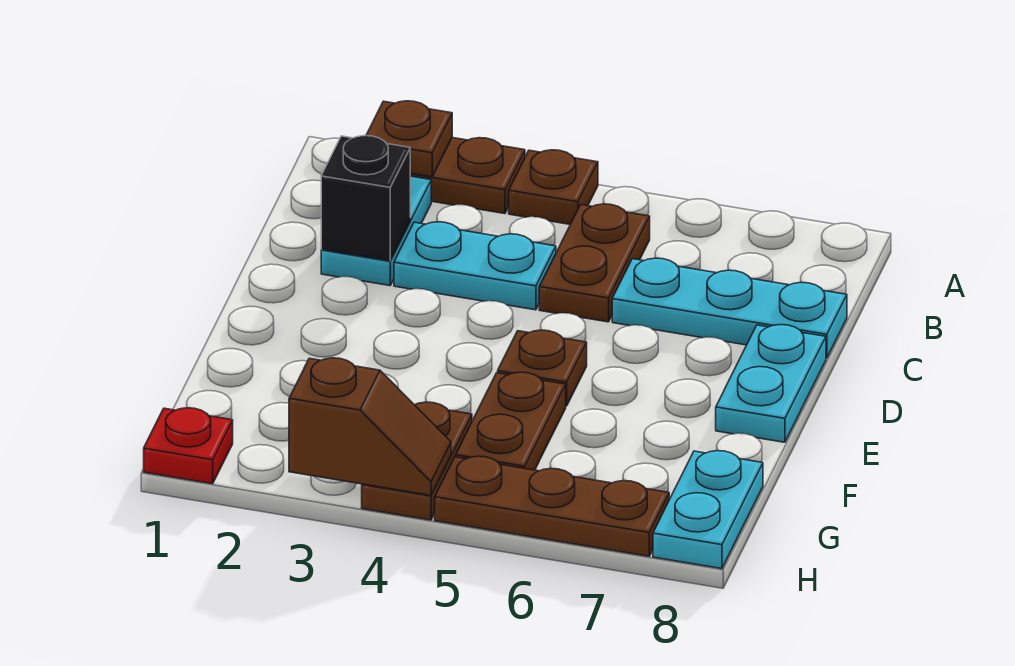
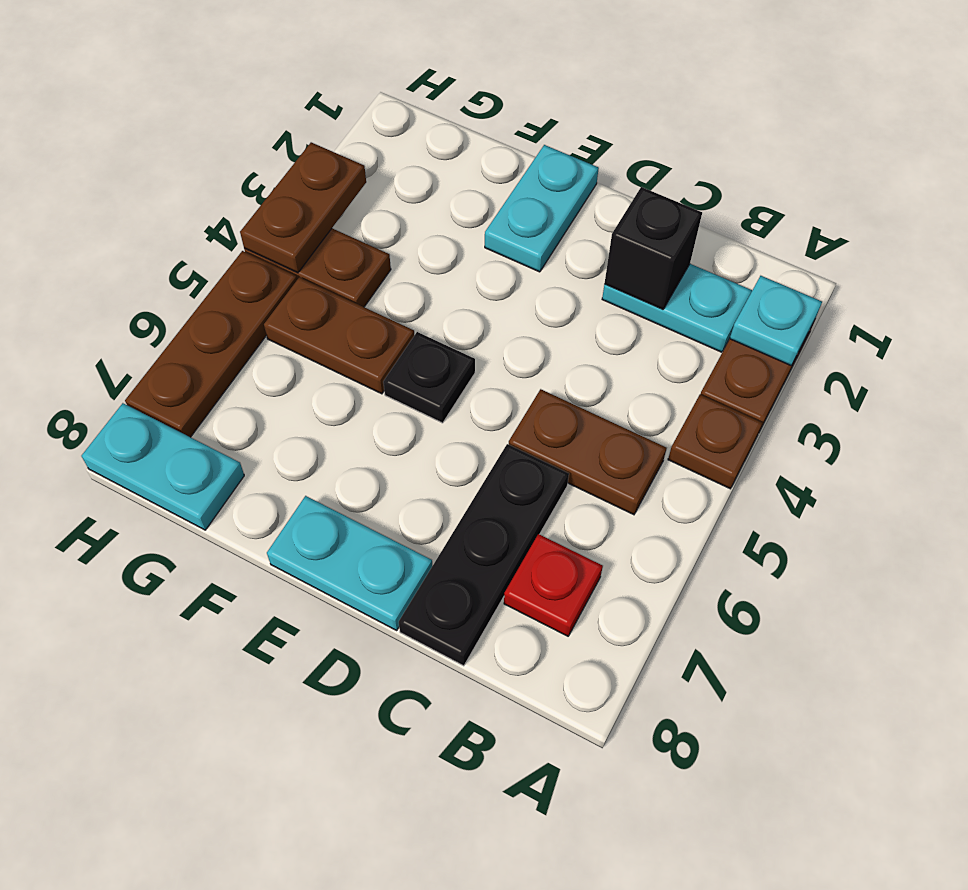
brown plate A2 level 2 -> cyan plate A2 level 2
cyan plate C3:C4 level 1 -> cyan plate E1:E2 level 1
cyan plate C6:C8 level 1 -> black plate C6:C8 level 1
brown plate E5 level 1 -> black plate E5 level 1
red plate H1 level 1 -> red plate B7 level 1
brown slope H3:H4 level 2 top 3 -> brown plate H3:H4 level 2

